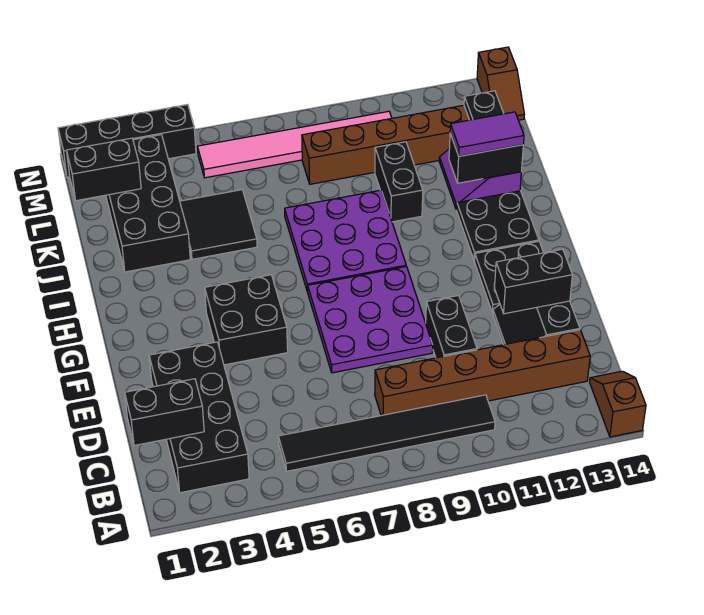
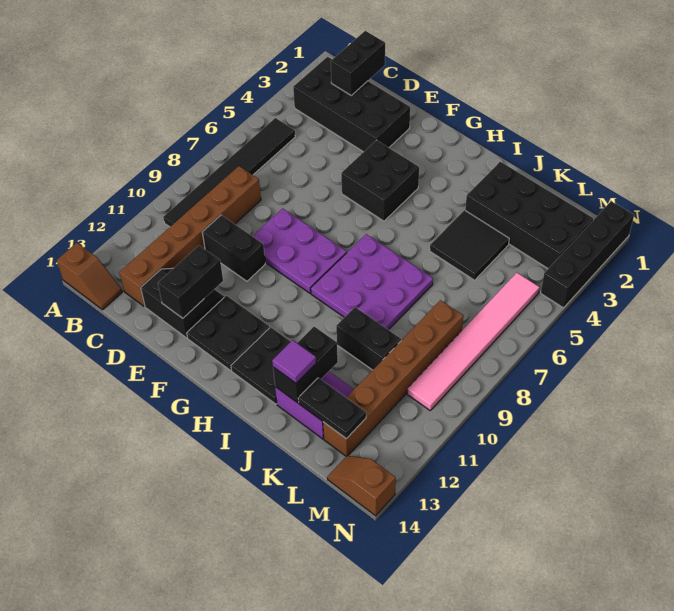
purple plate E7:G9 level 1 -> purple plate E8:G9 level 1
purple tile J12:J13 level 3 -> purple tile J13 level 3
black brick L1:L2 level 2 -> none

